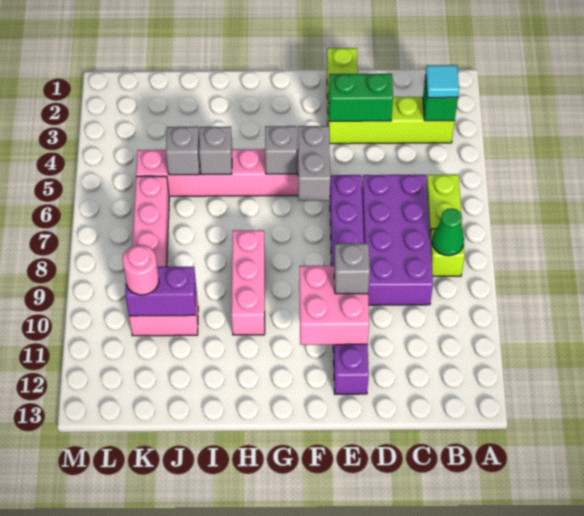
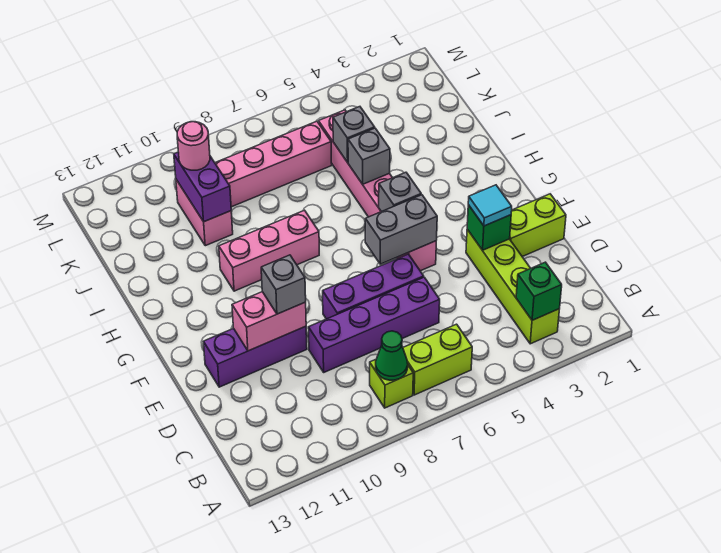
cyan tile B3 level 3 -> cyan tile E3 level 3
purple brick C6:D9 level 1 -> purple brick D6:D9 level 1
green brick D3:E3 level 2 -> green brick E3 level 2
pink brick E10:F11 level 2 -> pink brick E10:E11 level 2

